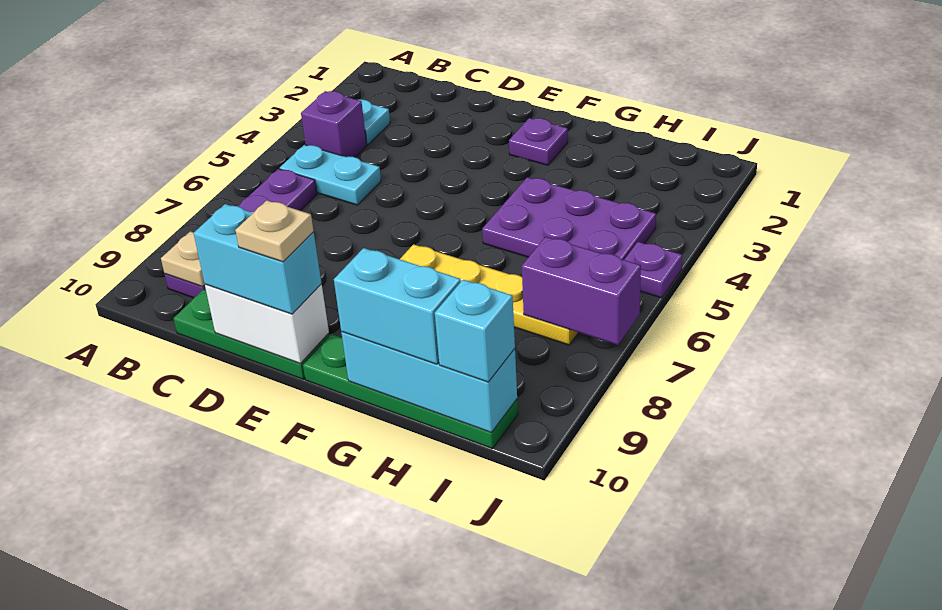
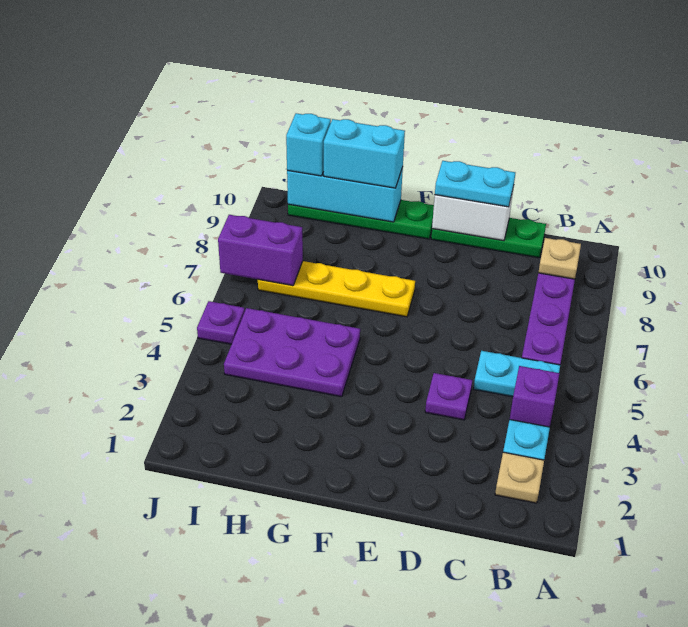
cyan brick D10:E10 level 3 -> cyan plate D10:E10 level 3
tan plate E10 level 4 -> tan plate B2 level 1
purple plate F2 level 1 -> purple plate D4 level 1

